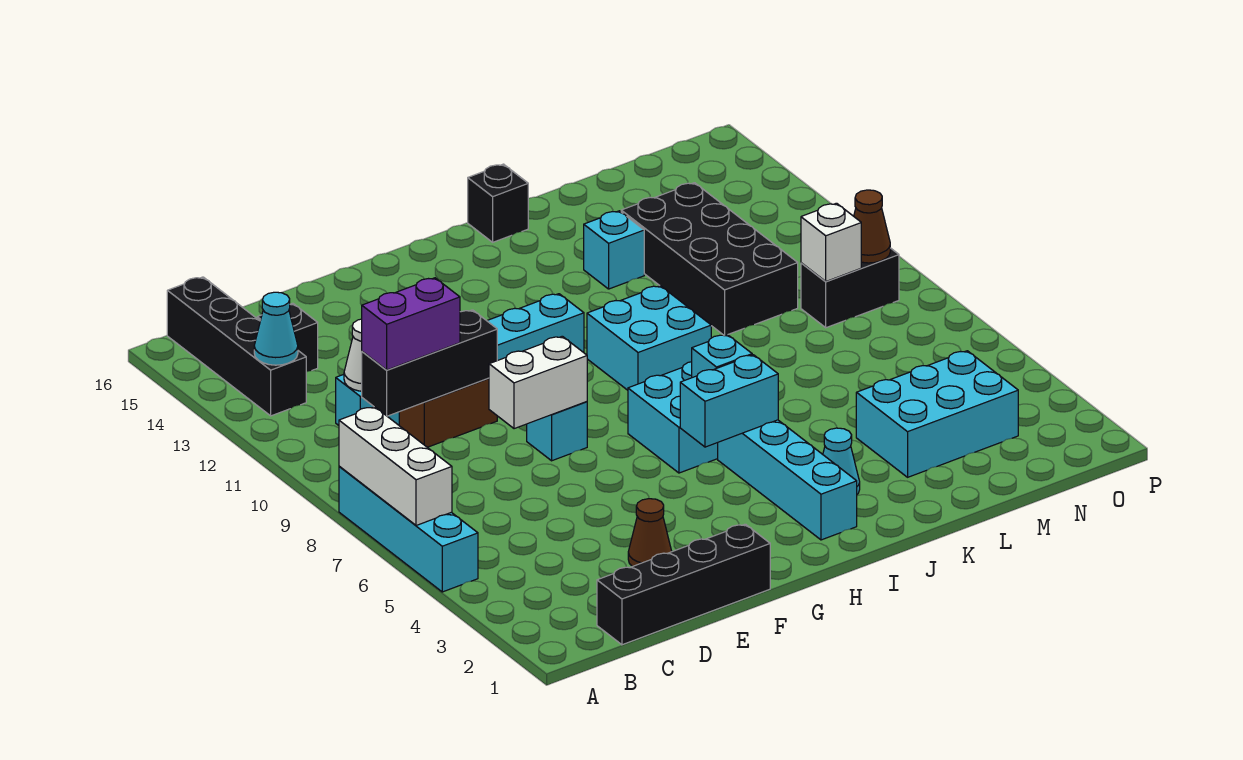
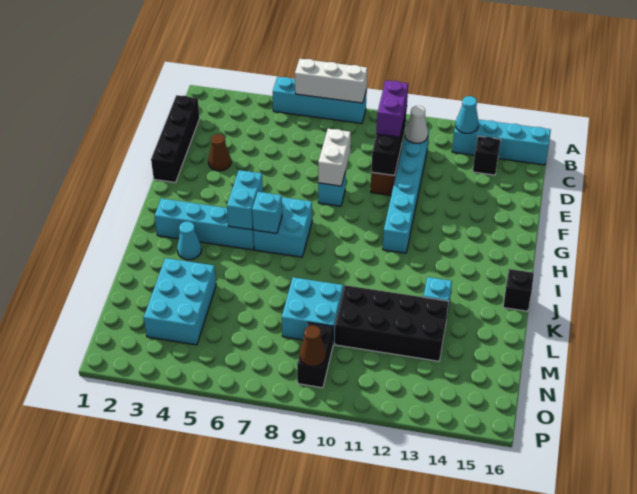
black brick B13:B16 level 1 -> cyan brick B13:B16 level 1
cyan brick I9:J10 level 1 -> cyan brick L8:M9 level 1
white brick N9 level 2 -> none

